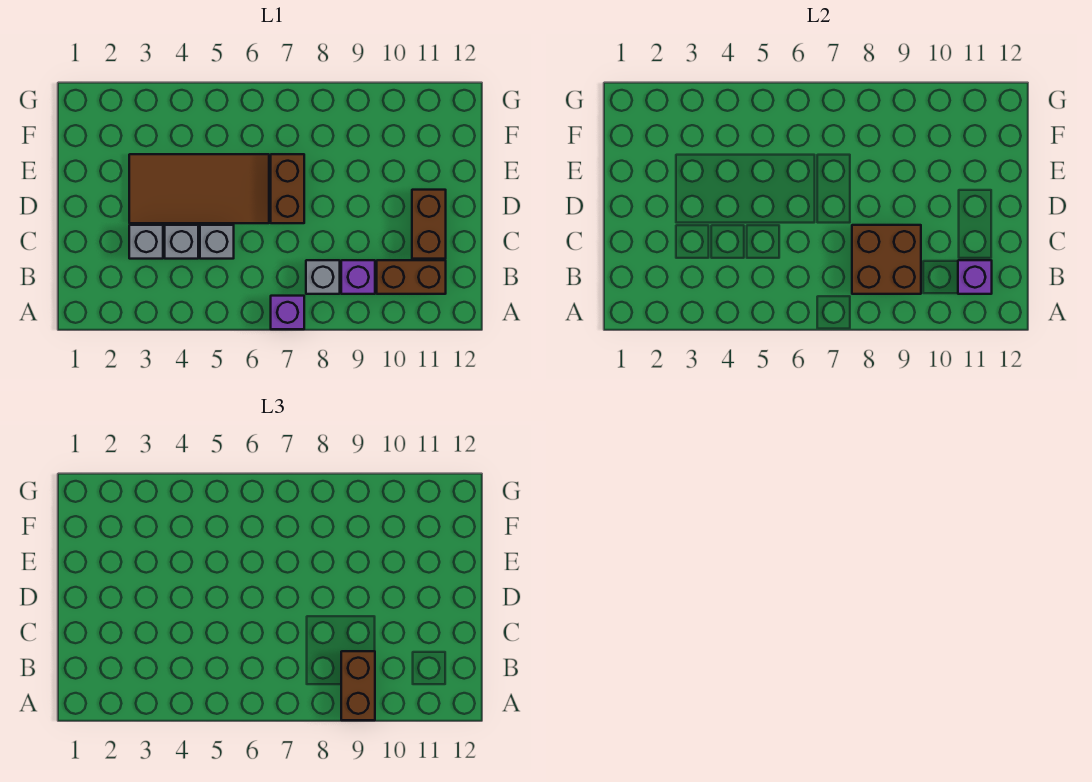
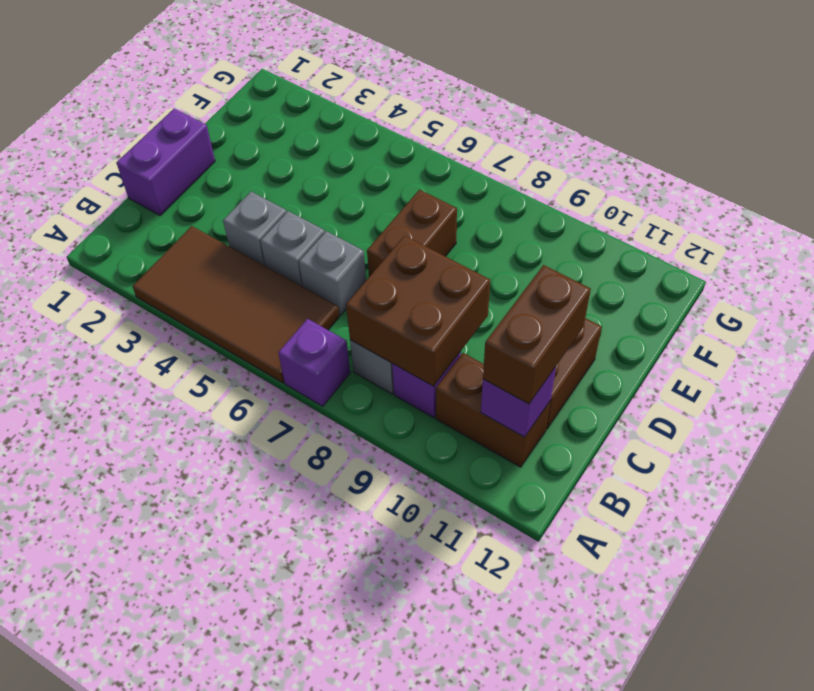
brown brick A9:B9 level 3 -> brown brick B11:C11 level 3
none -> purple brick C1:D1 level 1
grey brick C3 level 1 -> grey brick C6 level 1
brown tile D3:E6 level 1 -> brown tile A3:B6 level 1

